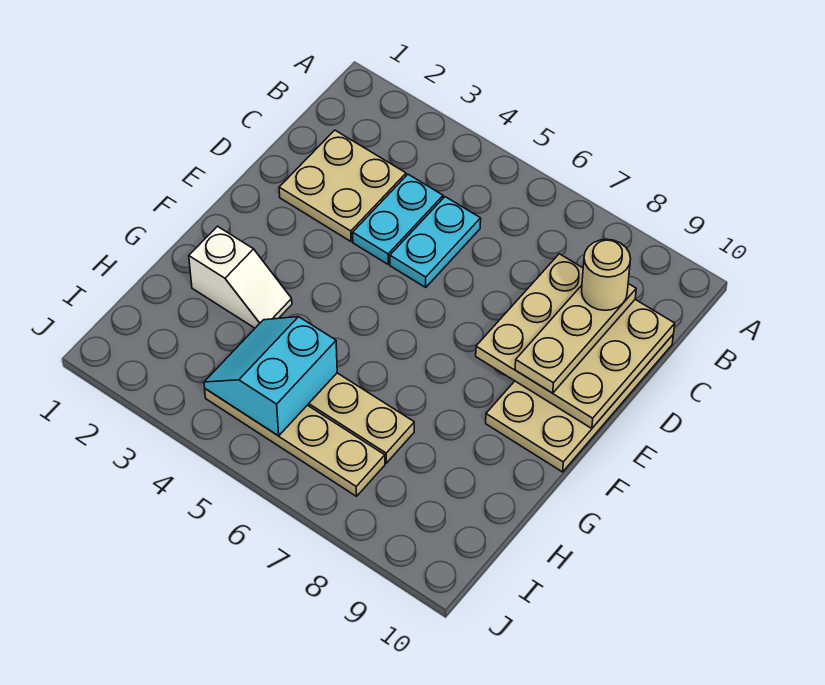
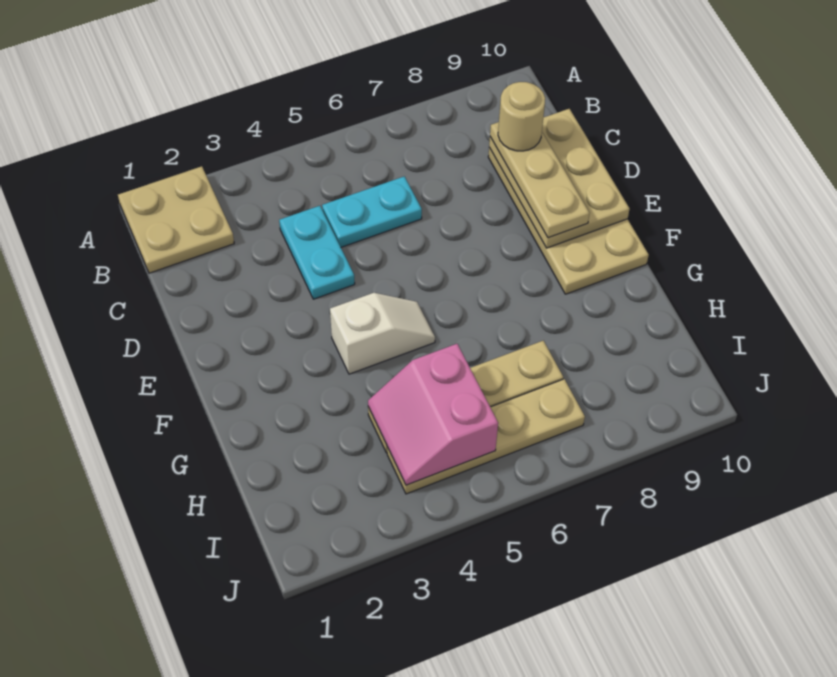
tan plate C2:D3 level 1 -> tan plate A1:B2 level 1
cyan plate C5:D5 level 1 -> cyan plate C5:C6 level 1
tan plate C8:E10 level 2 -> tan plate C9:E10 level 2
white slope G2:G3 level 1 top 2 -> white slope F4:F5 level 1 top 4
cyan slope H4:I5 level 2 top 5 -> pink slope H4:I5 level 2 top 5

